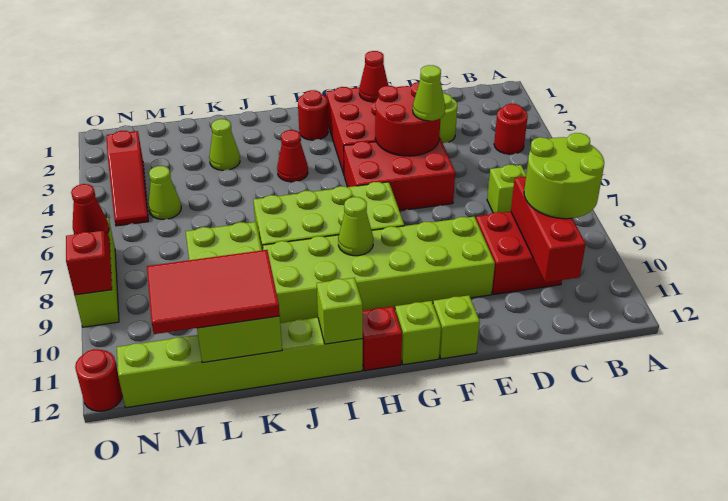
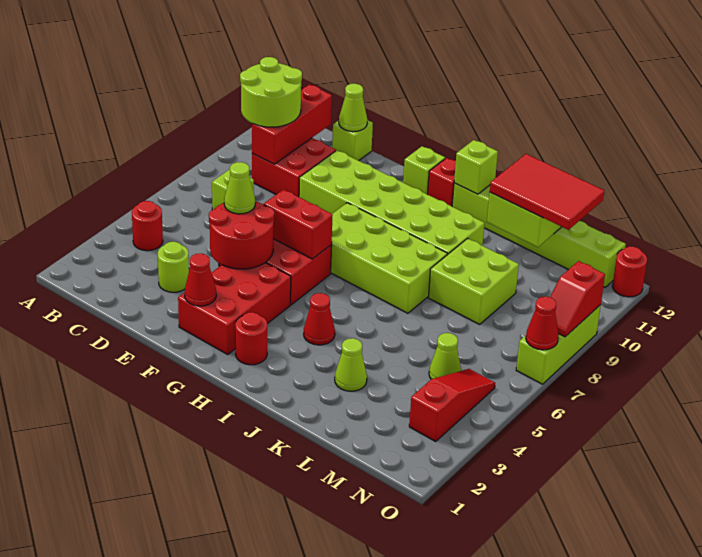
none -> red brick F6:G6 level 2
lime brick F12 level 1 -> lime brick D12 level 1
lime cone H9 level 2 -> lime cone D12 level 2

